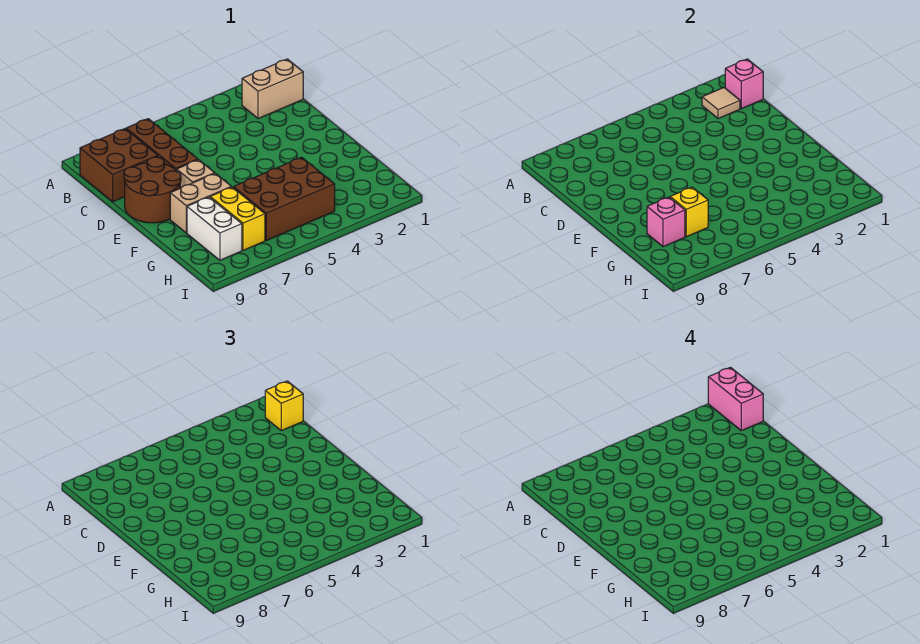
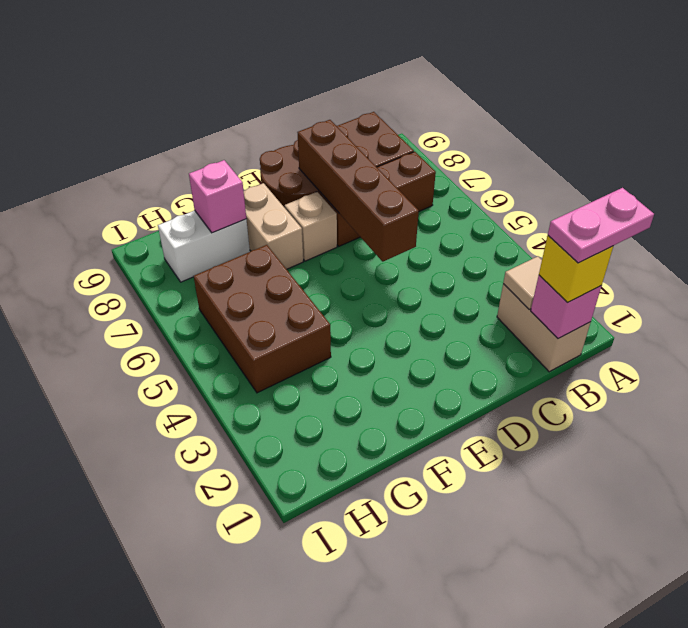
pink brick A1:B1 level 4 -> pink plate A1:B1 level 4
none -> brown brick D5:D8 level 2
yellow brick G7:H7 level 1 -> none
yellow brick G7 level 2 -> none

